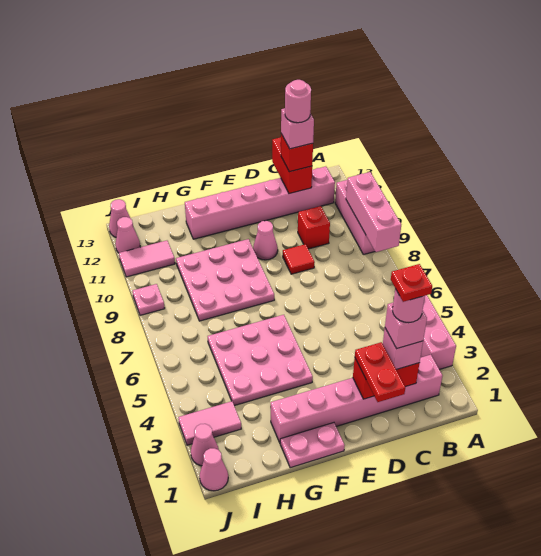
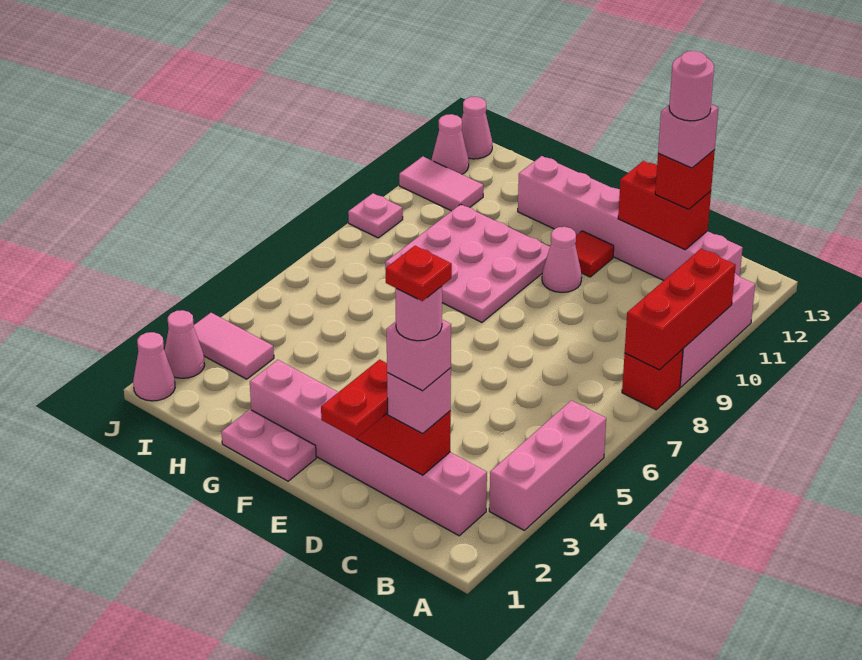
pink brick A8:A10 level 2 -> red brick A8:A10 level 2
red brick C10 level 1 -> red brick A8 level 1
red brick C12:C13 level 2 -> red brick C12:D12 level 2
red tile D9 level 1 -> red tile E11 level 1
pink plate F4:H6 level 1 -> none

